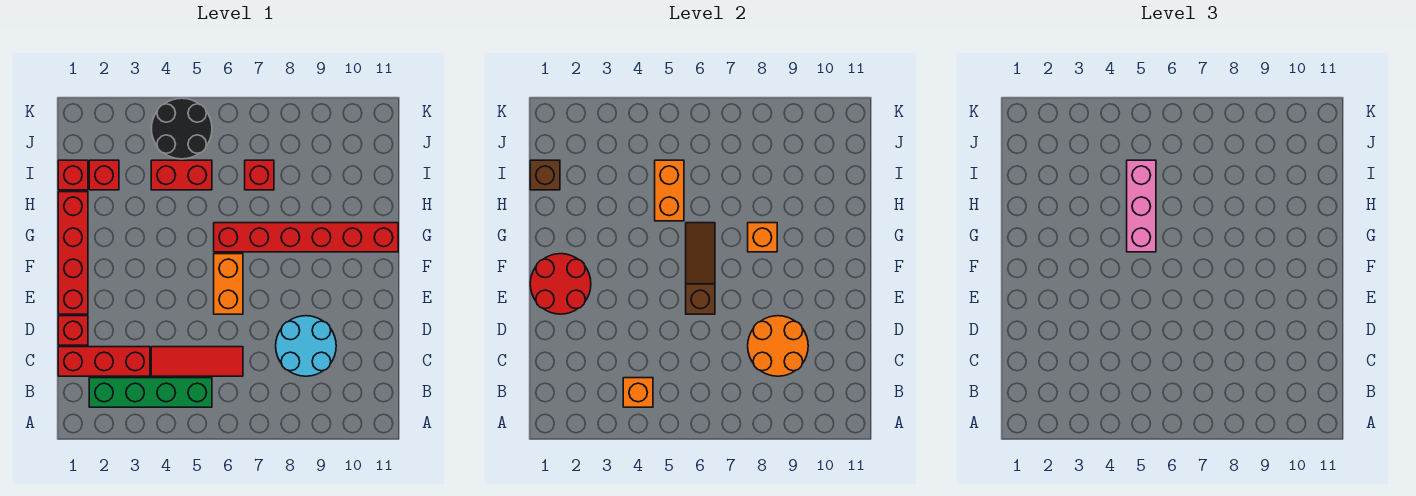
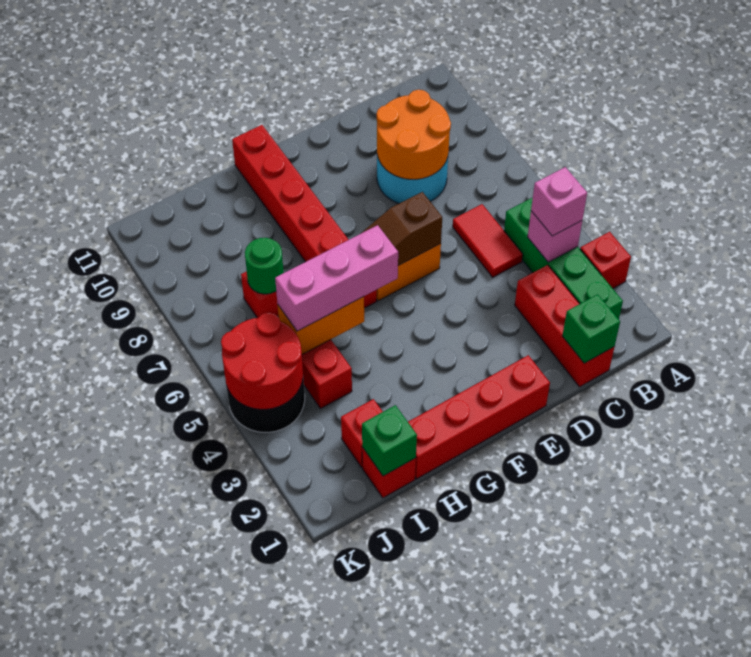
orange brick B4 level 2 -> pink brick B4 level 2
none -> pink brick B4 level 3
none -> green brick C1 level 2
red tile C4:C6 level 1 -> red tile C5:C6 level 1
red brick D1 level 1 -> red brick A3 level 1
red round brick E1:F2 level 2 -> red round brick J4:K5 level 2
orange brick G8 level 2 -> none
brown brick I1 level 2 -> green brick I1 level 2
none -> green round brick I7 level 2

